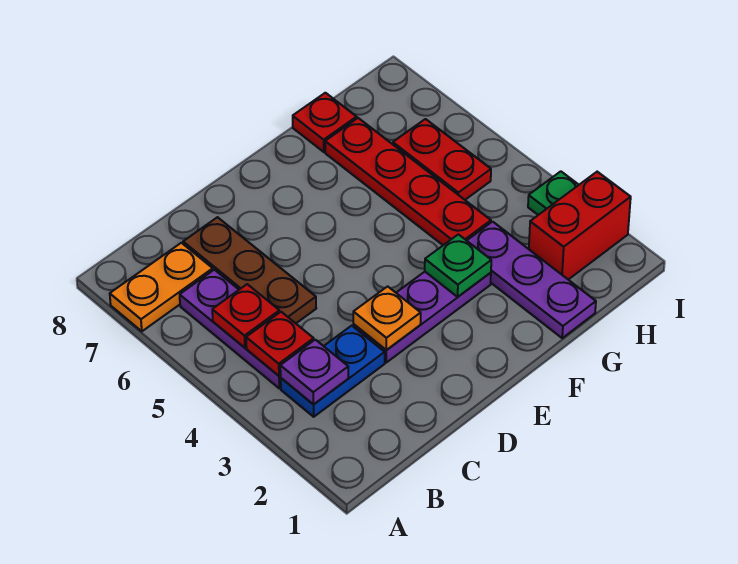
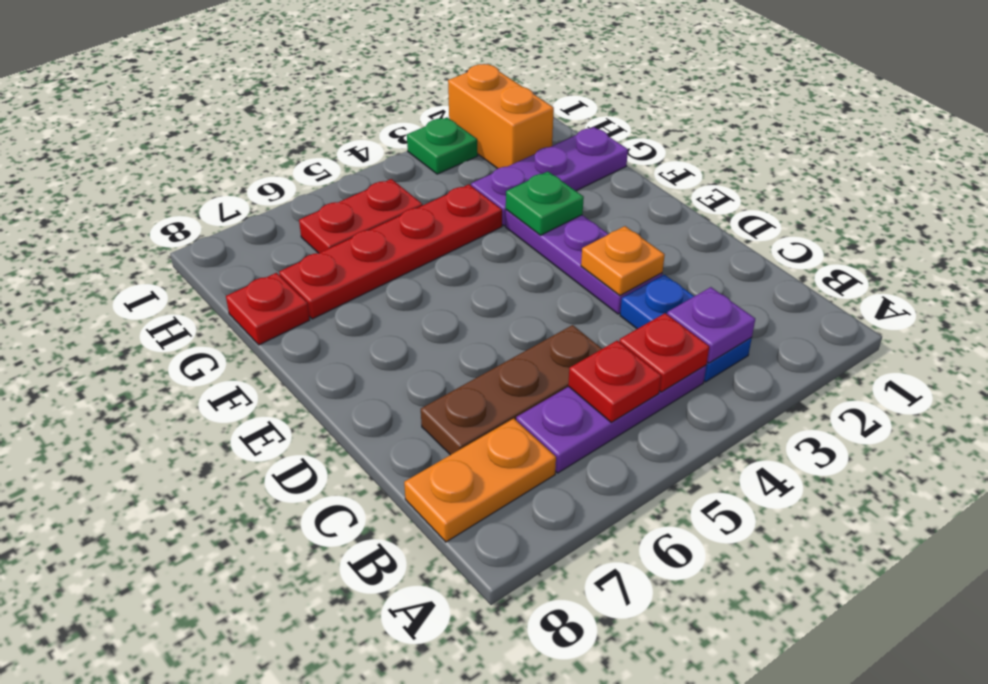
orange plate A7:B7 level 1 -> orange plate B7:B8 level 1
red brick H2:I2 level 1 -> orange brick H2:I2 level 1

